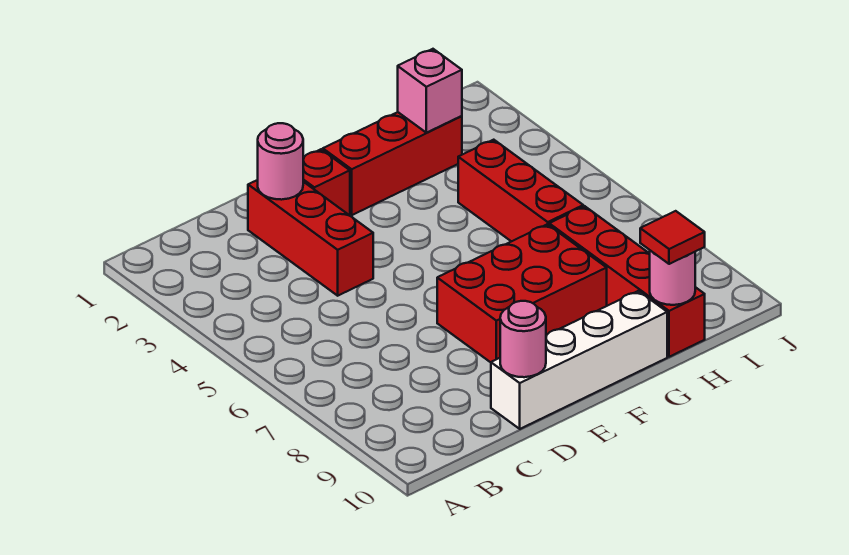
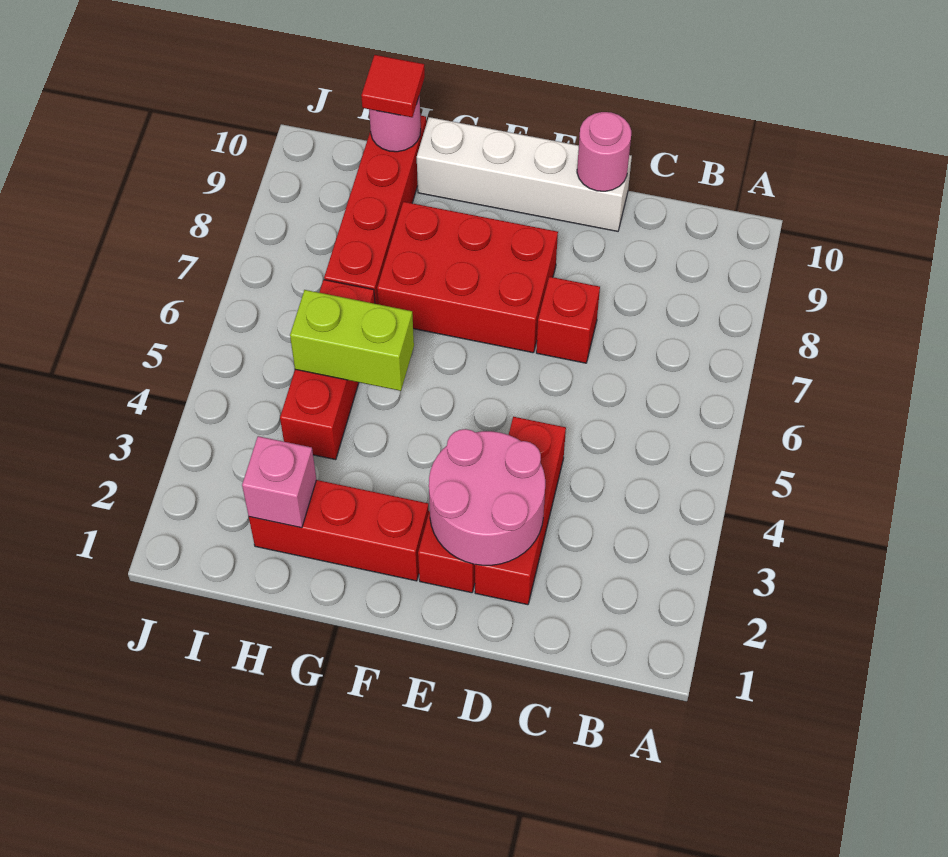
pink round brick D2 level 2 -> pink round brick D2:E3 level 2
none -> red brick D7 level 1
none -> lime brick G5:H5 level 2

